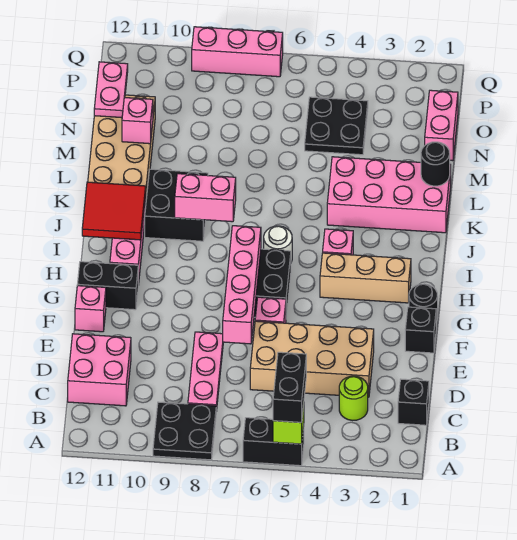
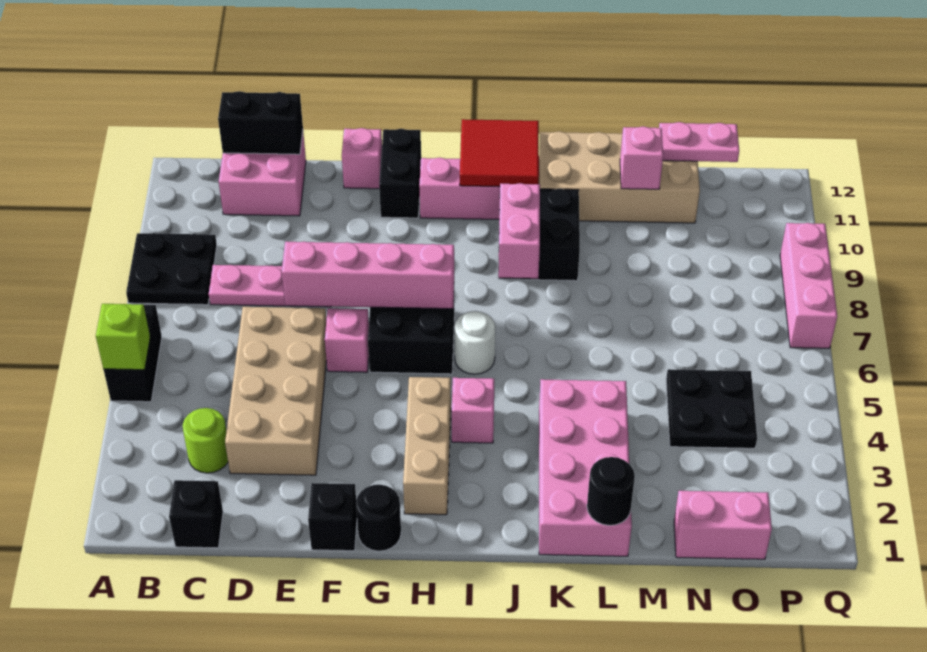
black brick A5:B5 level 3 -> black brick C12:D12 level 2

